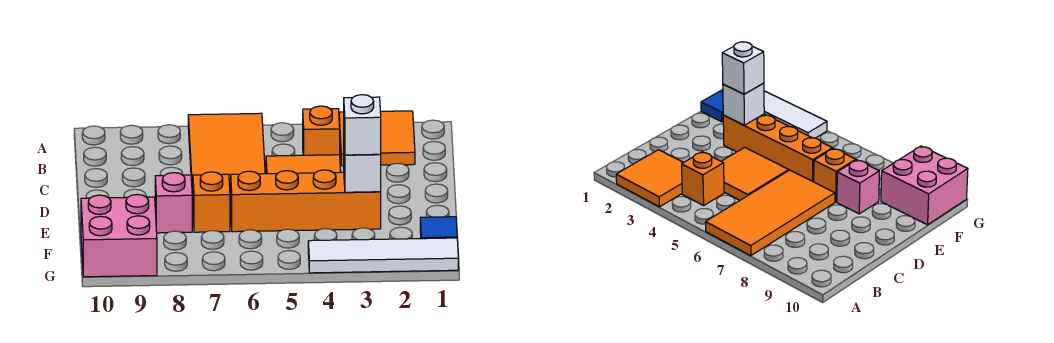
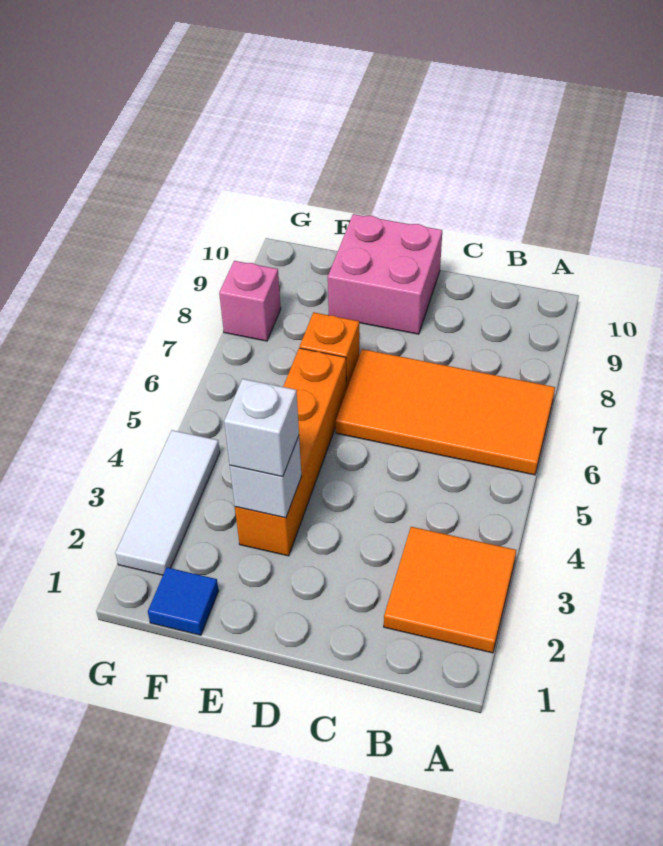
orange brick B4 level 1 -> none
orange tile C4:D5 level 1 -> none
pink brick E8 level 1 -> pink brick G8 level 1
pink brick F9:G10 level 1 -> pink brick D9:E10 level 1
white tile G1:G4 level 1 -> white tile G2:G4 level 1

